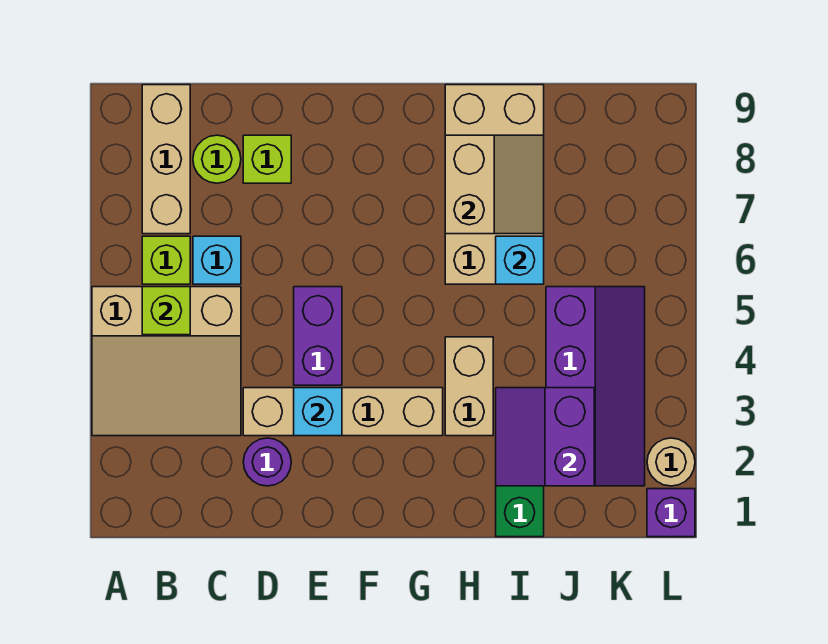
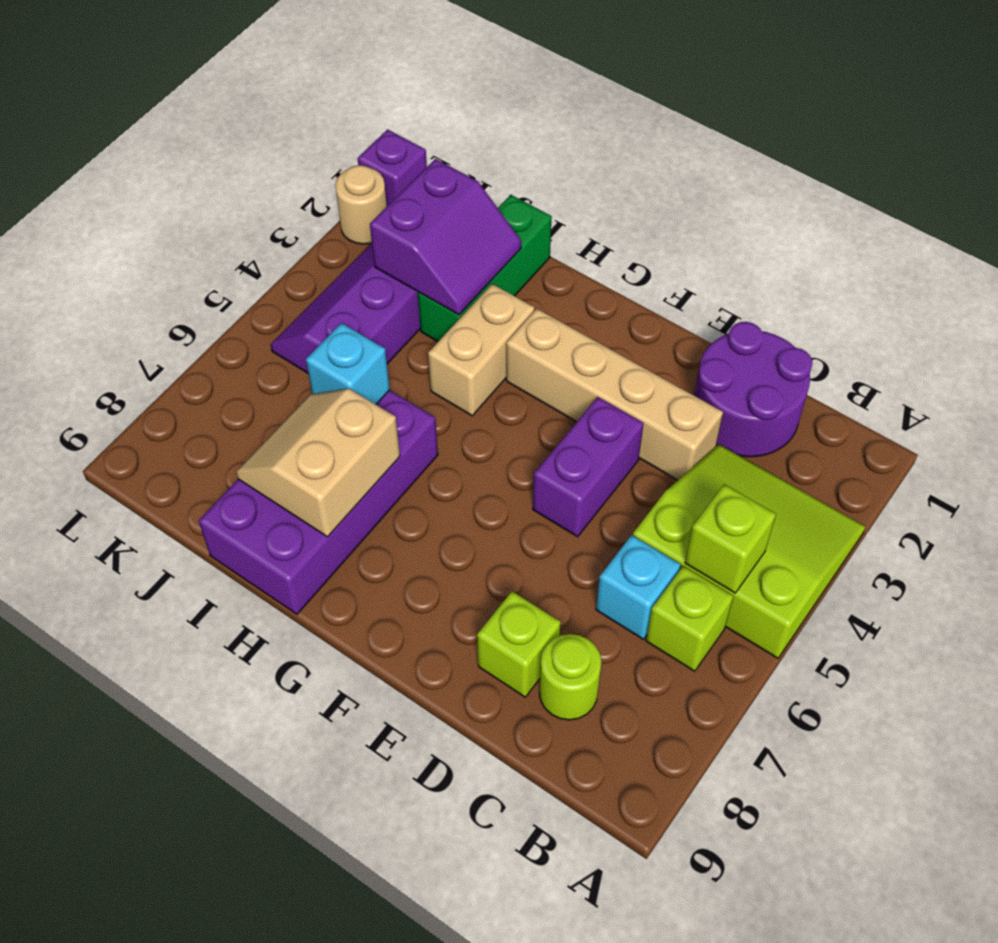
tan slope A3:C5 level 1 top 5 -> lime slope A3:C5 level 1 top 5
tan brick B7:B9 level 1 -> none
purple round brick D2 level 1 -> purple round brick C1:D2 level 1
cyan brick E3 level 2 -> none
tan brick H6:I9 level 1 -> purple brick H6:I9 level 1

